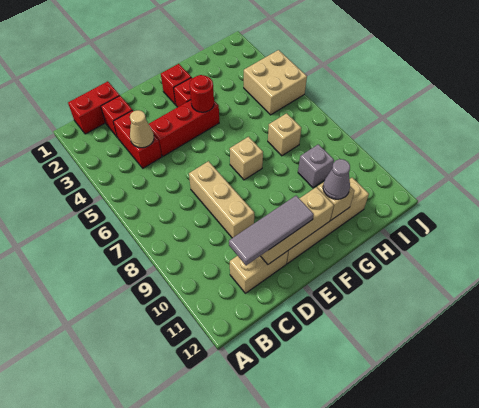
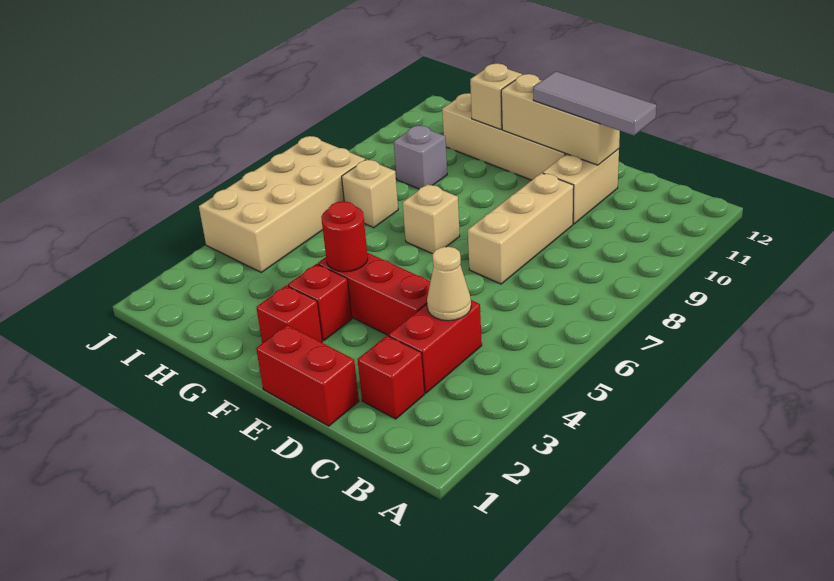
red brick B1:C1 level 1 -> red brick D1:E1 level 1
tan brick C11:D11 level 1 -> tan brick D10:D11 level 1
grey cone G11 level 3 -> none
tan brick I4:J5 level 1 -> tan brick I4:J7 level 1

